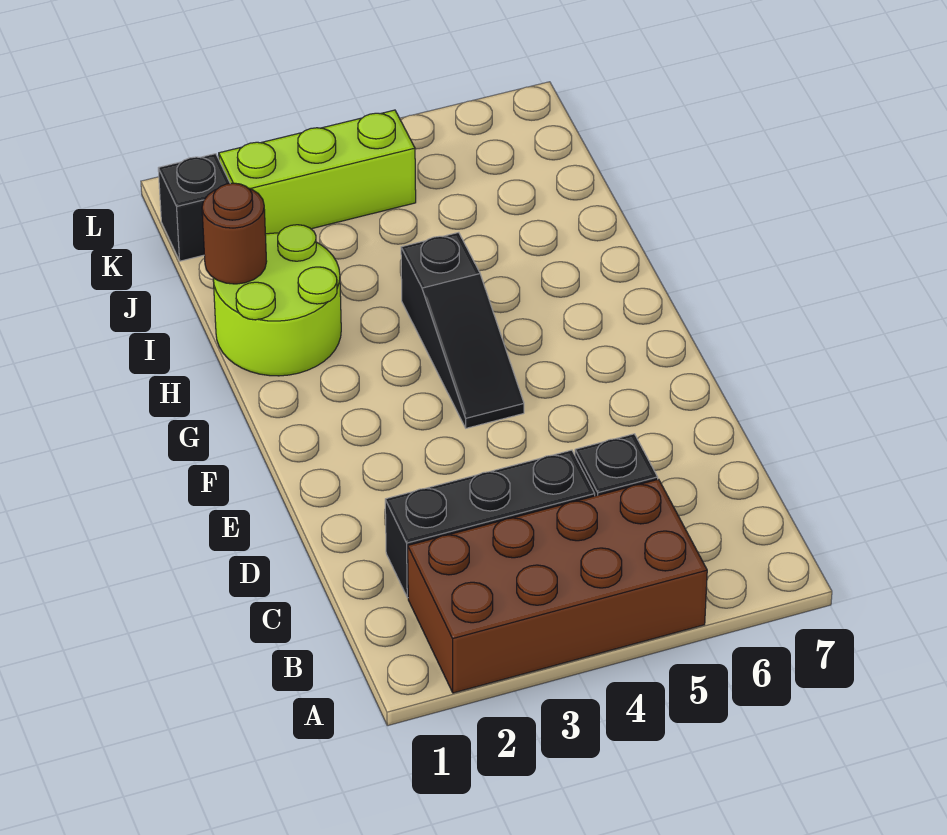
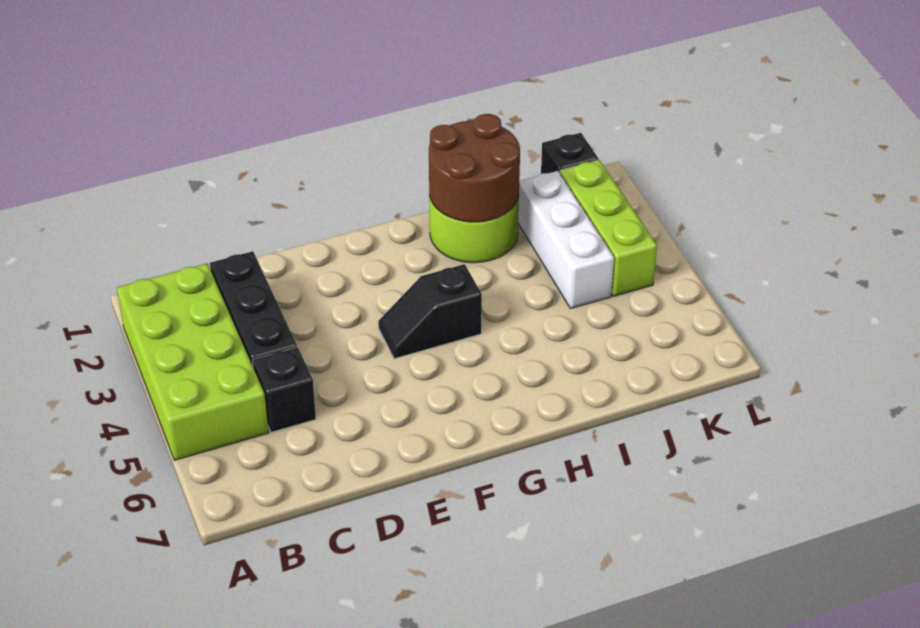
brown brick A2:B5 level 1 -> lime brick A2:B5 level 1
black slope F4:H4 level 1 top H -> black slope F4:G4 level 1 top G
brown round brick I1 level 2 -> brown round brick H1:I2 level 2
none -> white brick J2:J4 level 1

